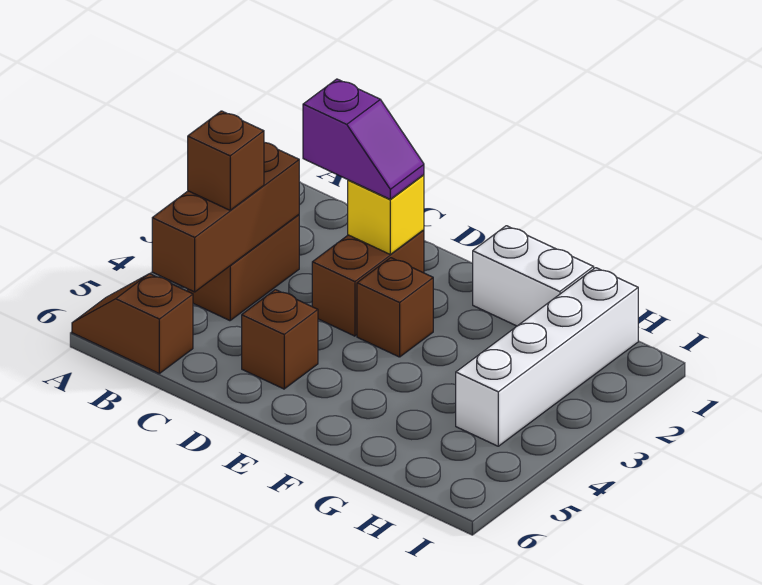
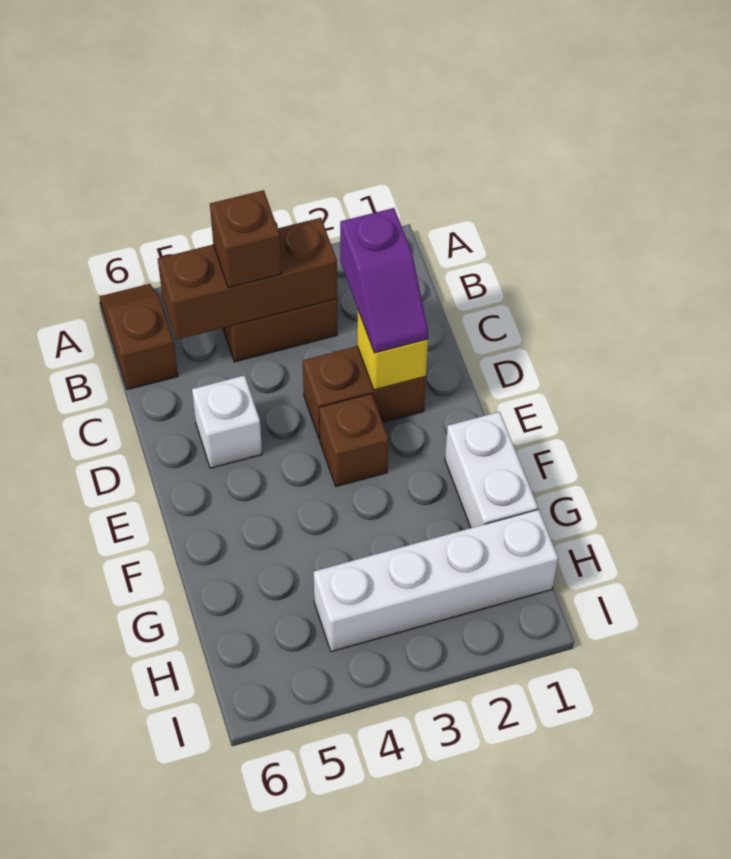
brown brick D5 level 1 -> white brick D5 level 1

